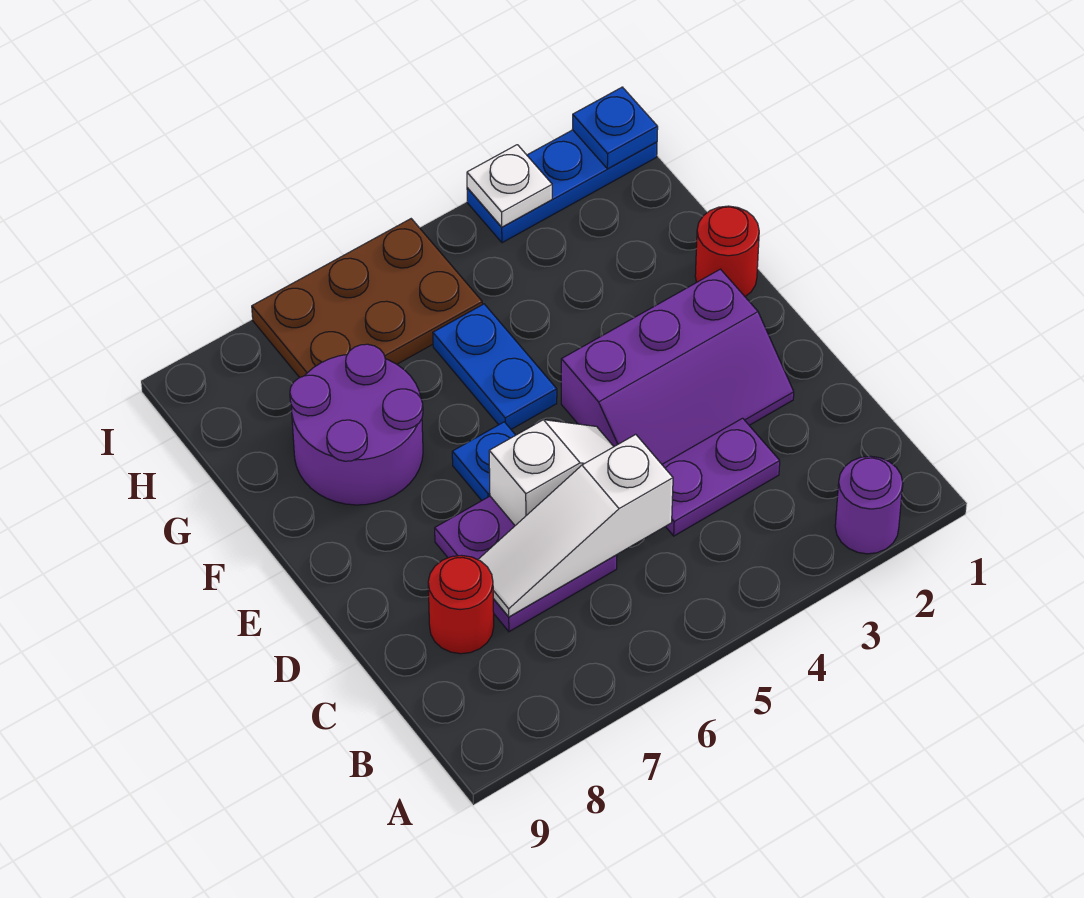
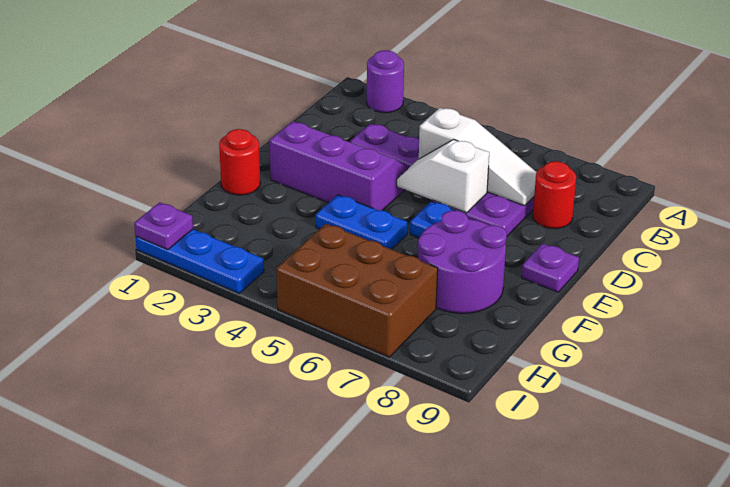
none -> purple plate E9 level 1
blue plate F5:G5 level 1 -> blue plate F4:F5 level 1
brown plate H5:I7 level 1 -> brown brick H5:I7 level 1
blue plate I1 level 2 -> purple plate I1 level 2
white plate I3 level 2 -> none

